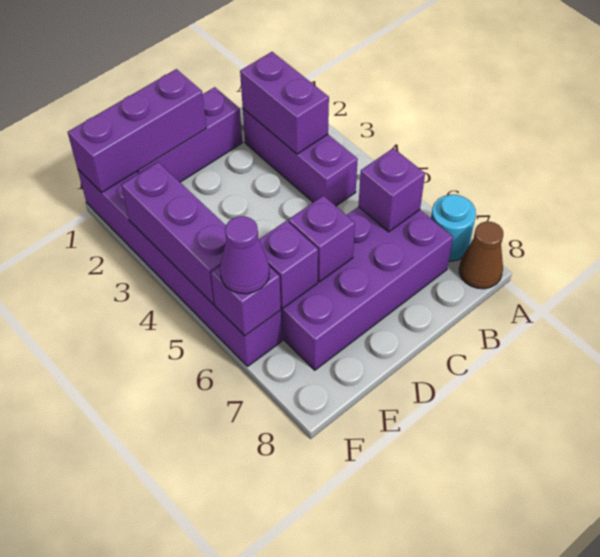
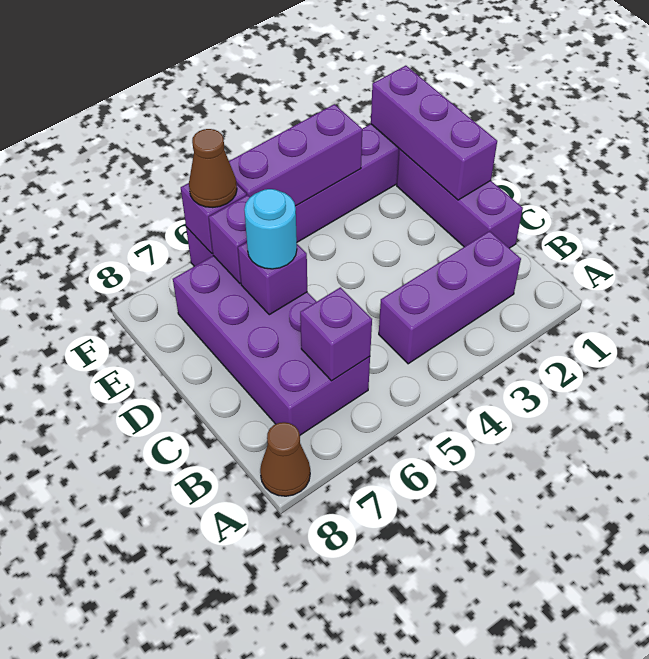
cyan round brick A7 level 1 -> cyan round brick D6 level 3
purple brick B2:B3 level 2 -> none
purple cone F6 level 3 -> brown cone F6 level 3

